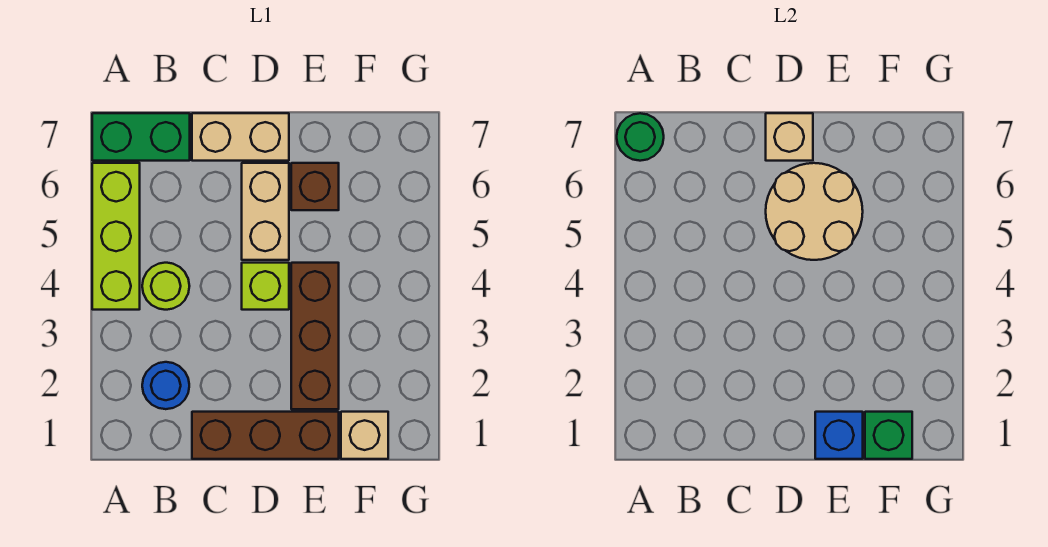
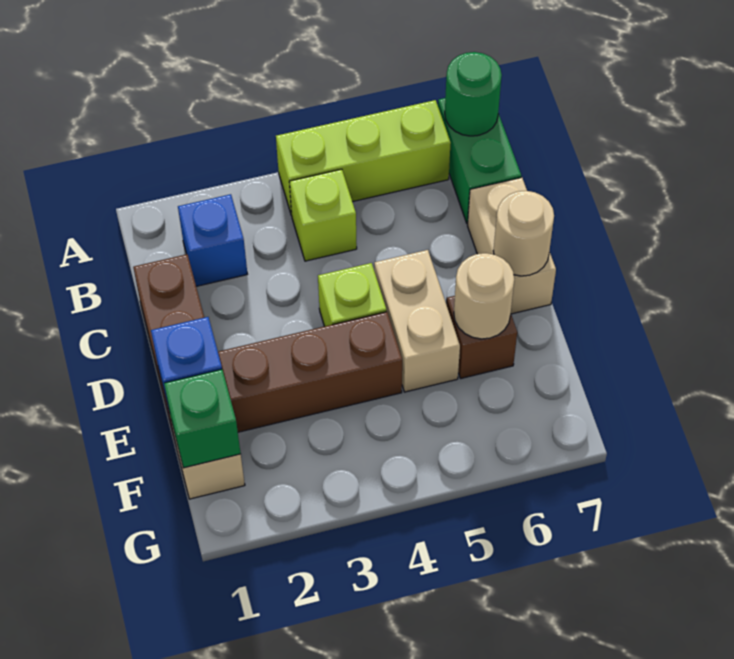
blue round brick B2 level 1 -> blue brick B2 level 1
lime round brick B4 level 1 -> lime brick B4 level 1
tan brick D5:D6 level 1 -> tan brick D5:E5 level 1
tan round brick D5:E6 level 2 -> tan round brick E6 level 2
tan brick D7 level 2 -> tan round brick D7 level 2

